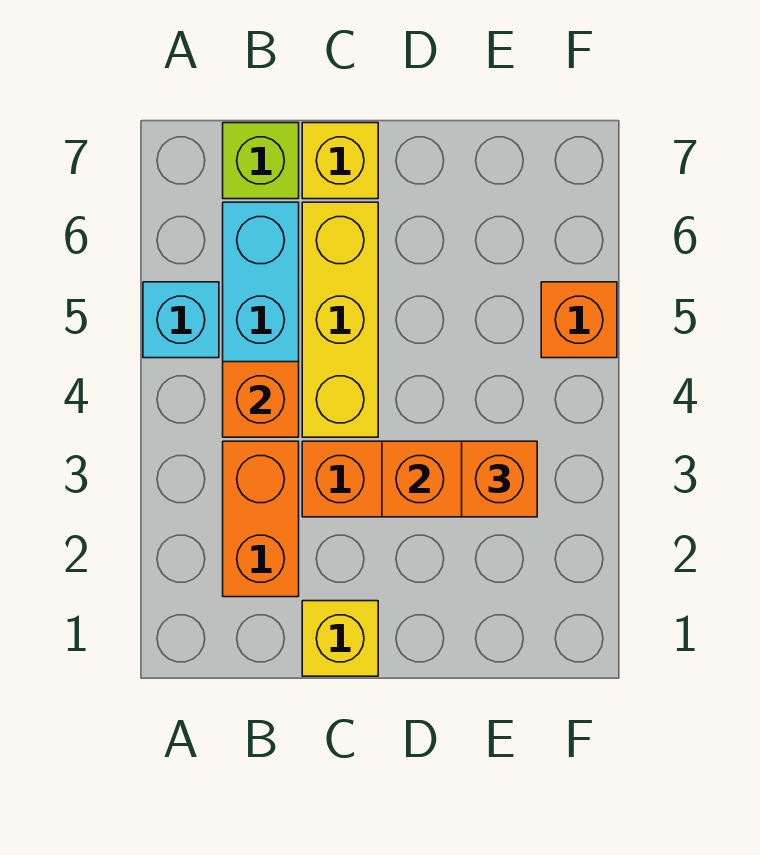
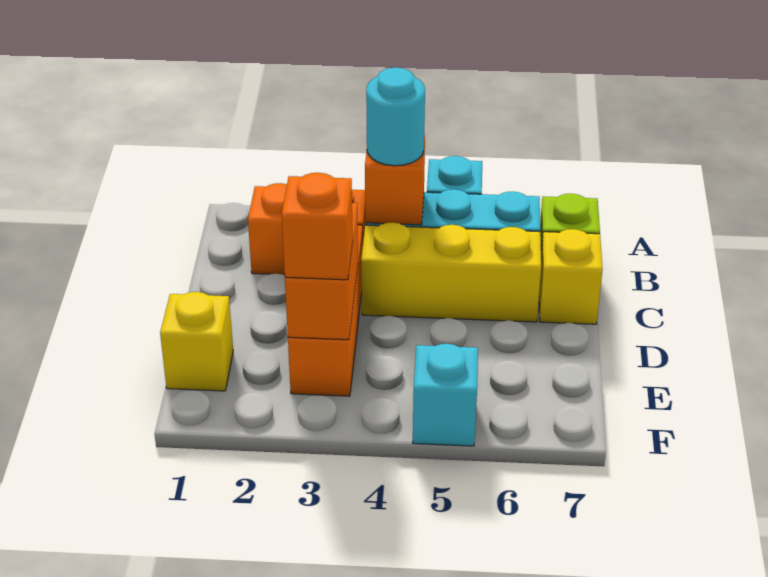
none -> cyan round brick B4 level 3
yellow brick C1 level 1 -> yellow brick E1 level 1
orange brick F5 level 1 -> cyan brick F5 level 1

